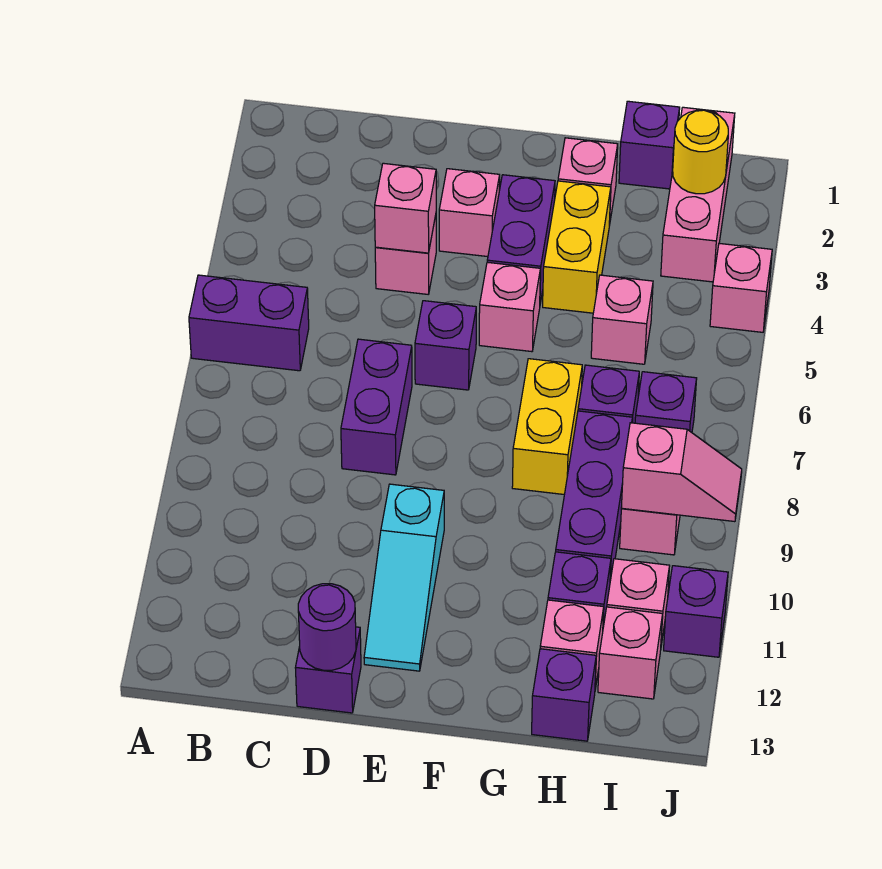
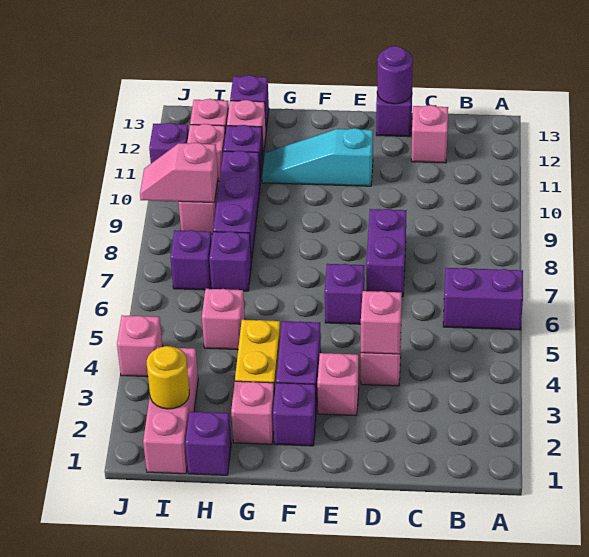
cyan slope E10:E12 level 1 top 10 -> cyan slope E11:G11 level 1 top E
none -> purple brick F2 level 1
pink brick F5 level 1 -> pink brick C12 level 1
yellow brick G7:G8 level 1 -> none

